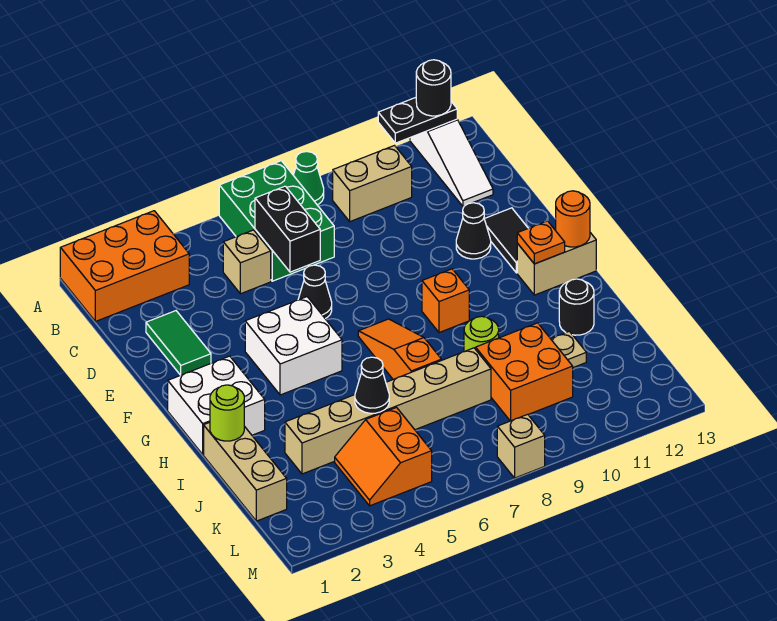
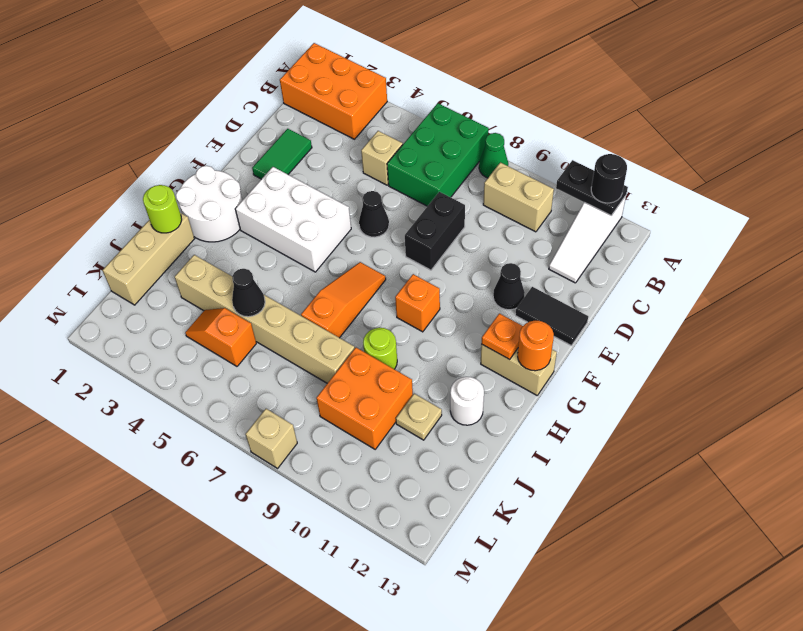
black brick C6:D6 level 2 -> black brick D8:E8 level 1
black tile E12:F12 level 1 -> black tile E12:E13 level 1
white brick F4:G5 level 1 -> white brick F3:G5 level 1
white brick G1:H2 level 1 -> white round brick G1:H2 level 1
black round brick I12 level 1 -> white round brick I12 level 1
orange slope K4:L5 level 1 top 5 -> orange slope K4:K5 level 1 top 5

